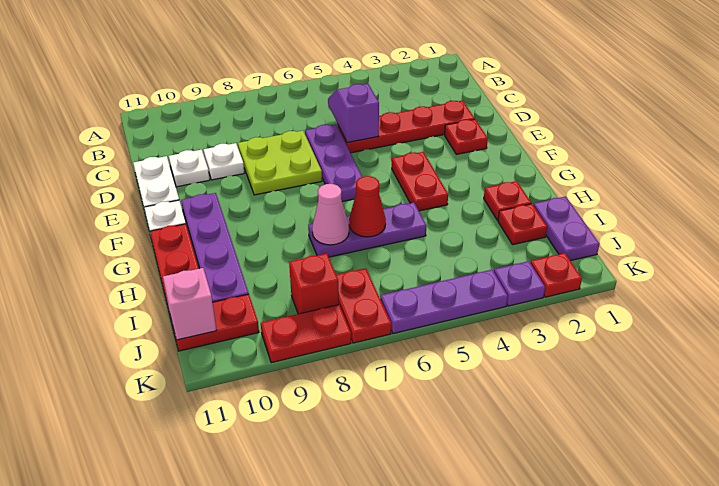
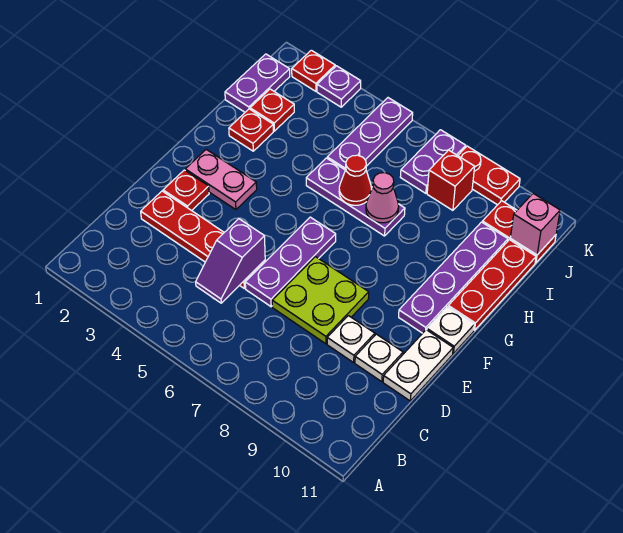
none -> pink plate F2:F3 level 1
red plate F4:G4 level 1 -> none
red plate J7:K7 level 1 -> purple plate J7:K7 level 1
purple plate K4:K6 level 1 -> purple plate I5:K5 level 1

